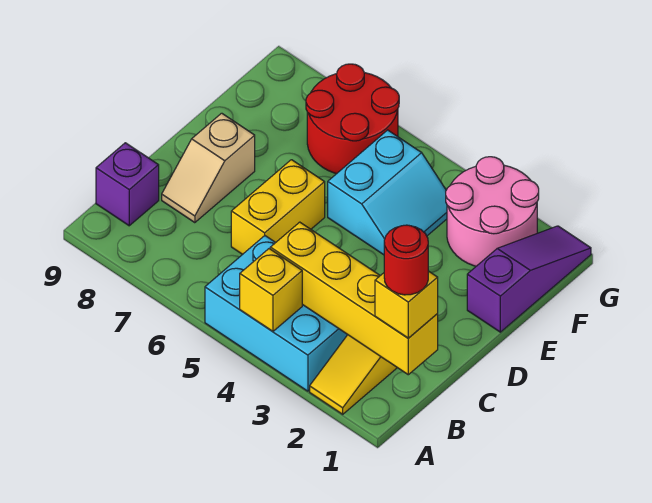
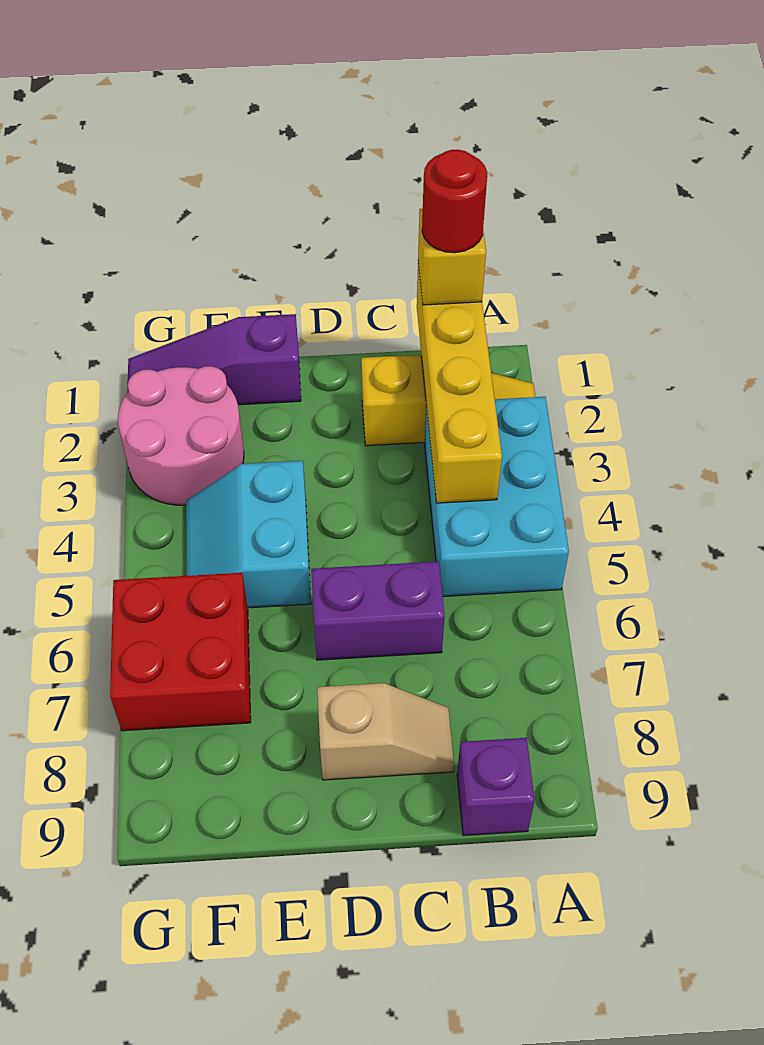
yellow brick A4 level 2 -> none
yellow brick C6:D6 level 1 -> purple brick C6:D6 level 1
cyan slope E4:F5 level 1 top 5 -> cyan slope E4:F5 level 1 top E
red round brick F6:G7 level 1 -> red brick F6:G7 level 1

